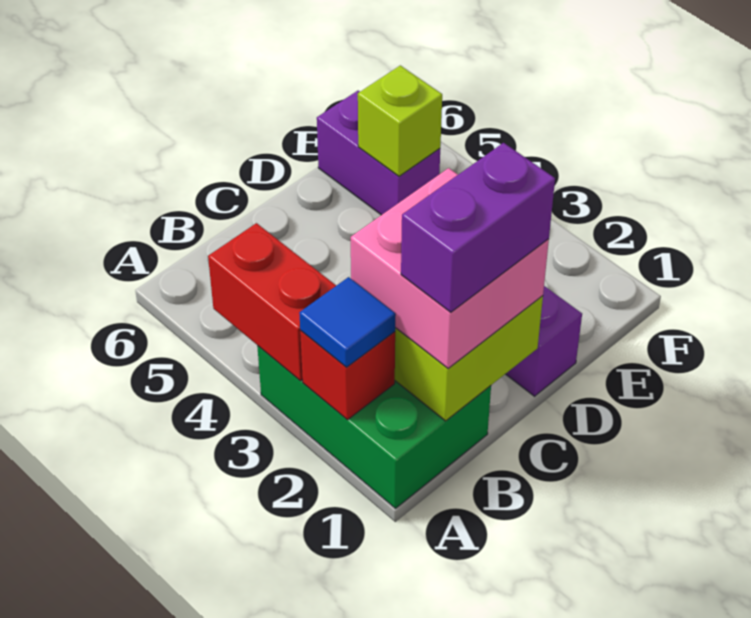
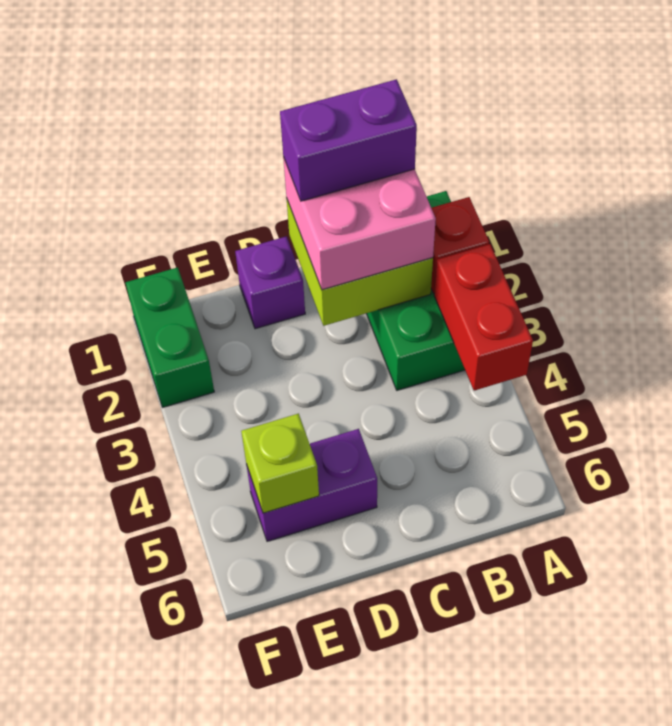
blue tile A2 level 3 -> none
purple brick E5:E6 level 1 -> purple brick D5:E5 level 1
none -> green brick F1:F2 level 1

